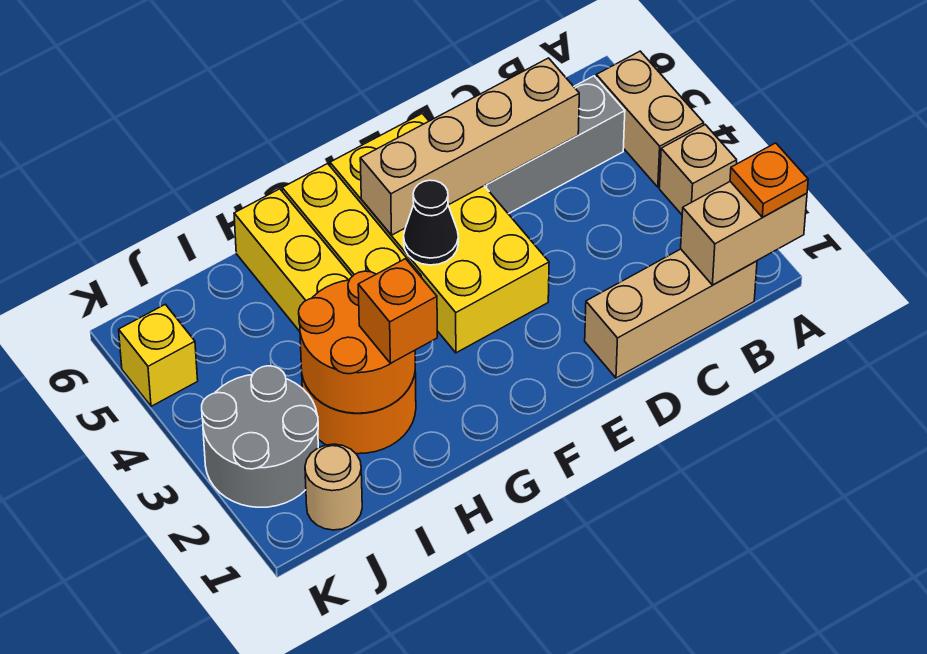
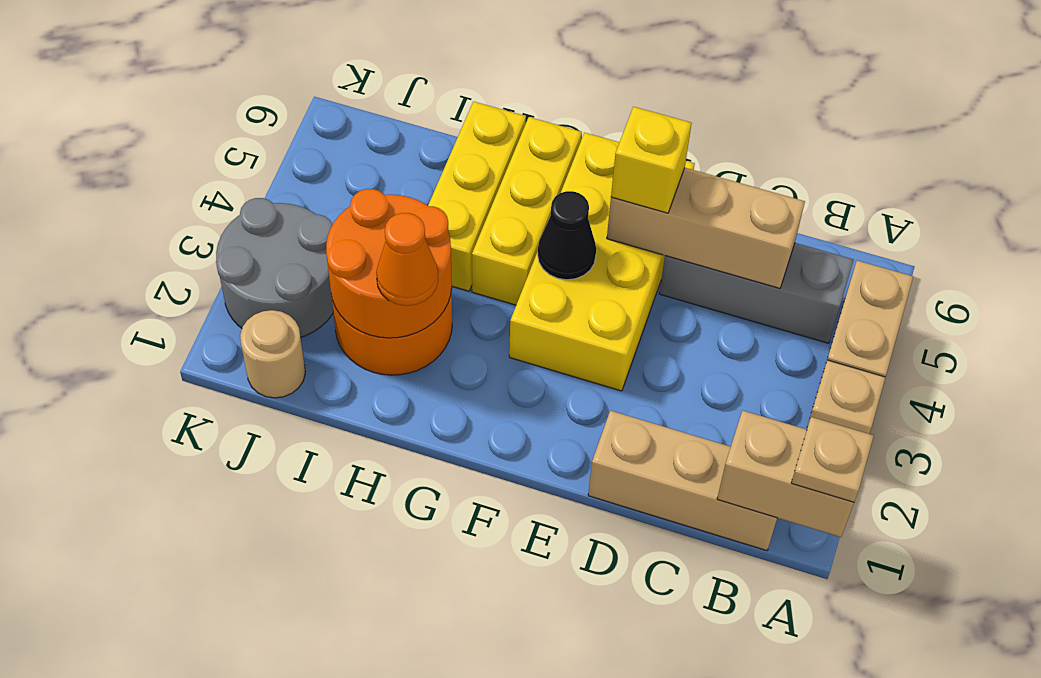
orange plate A1 level 3 -> tan plate A1 level 3
tan brick C5:F5 level 2 -> tan brick C5:E5 level 2
orange brick H2 level 3 -> orange cone H2 level 3
yellow brick K5 level 1 -> yellow brick E5 level 3

